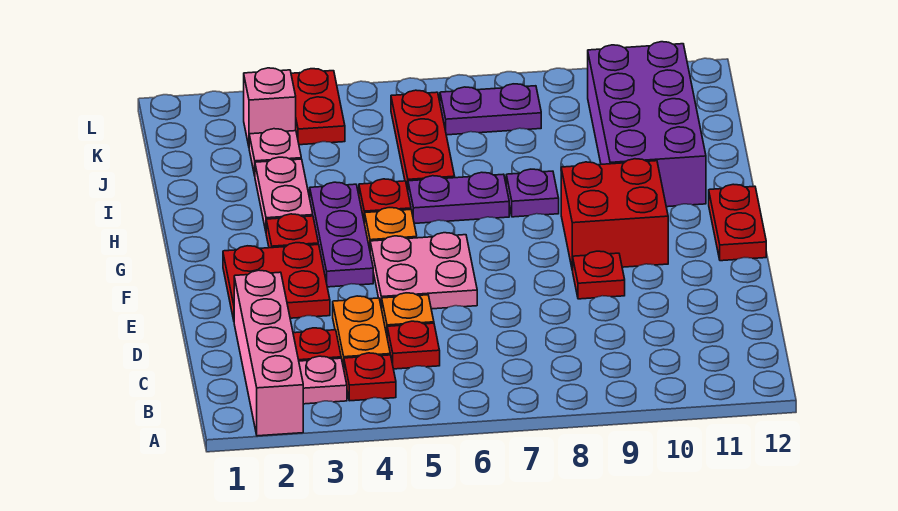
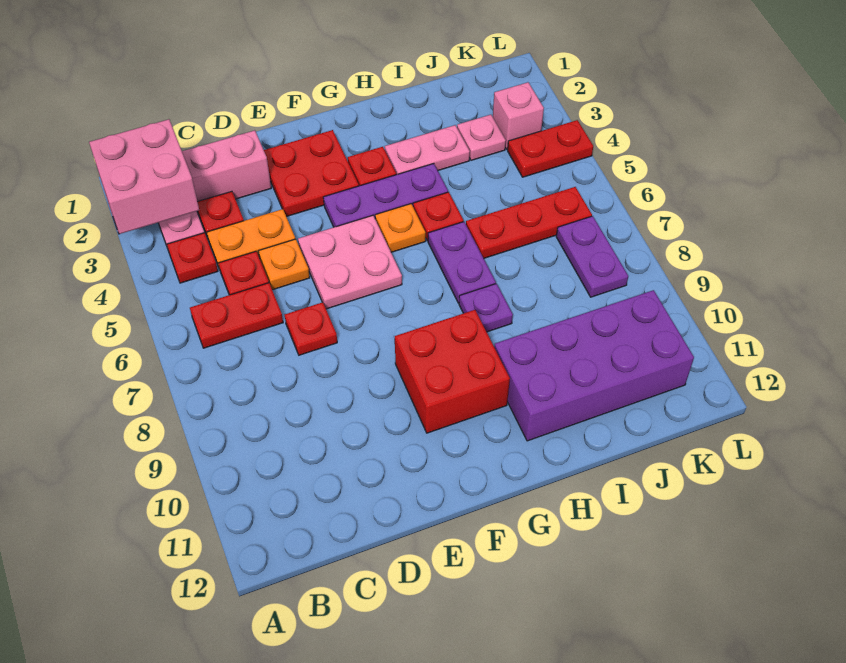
none -> pink brick A2:B3 level 2
red plate E9 level 1 -> red plate D7 level 1
red plate F12:G12 level 1 -> red plate B6:C6 level 1

